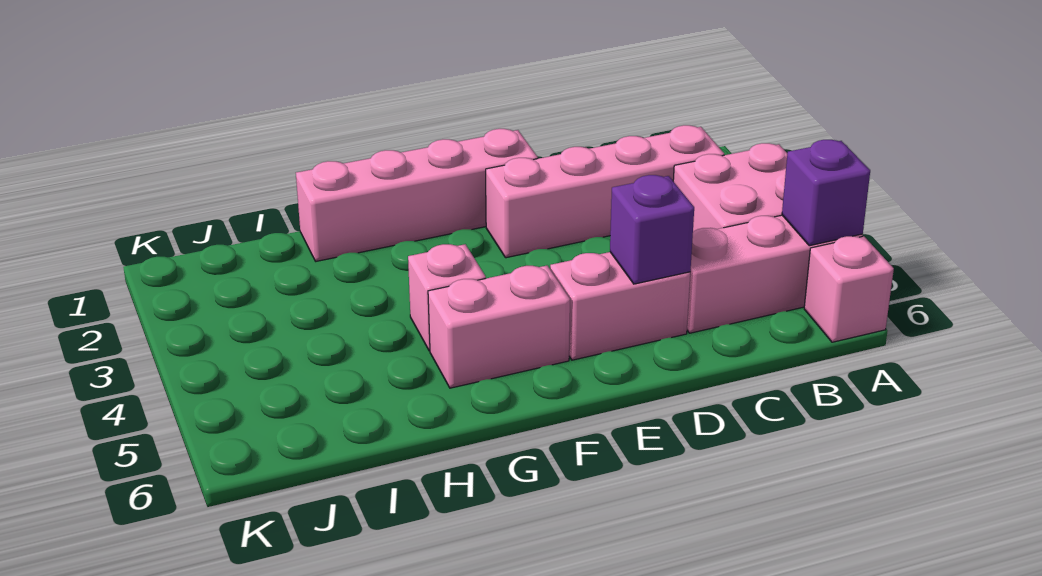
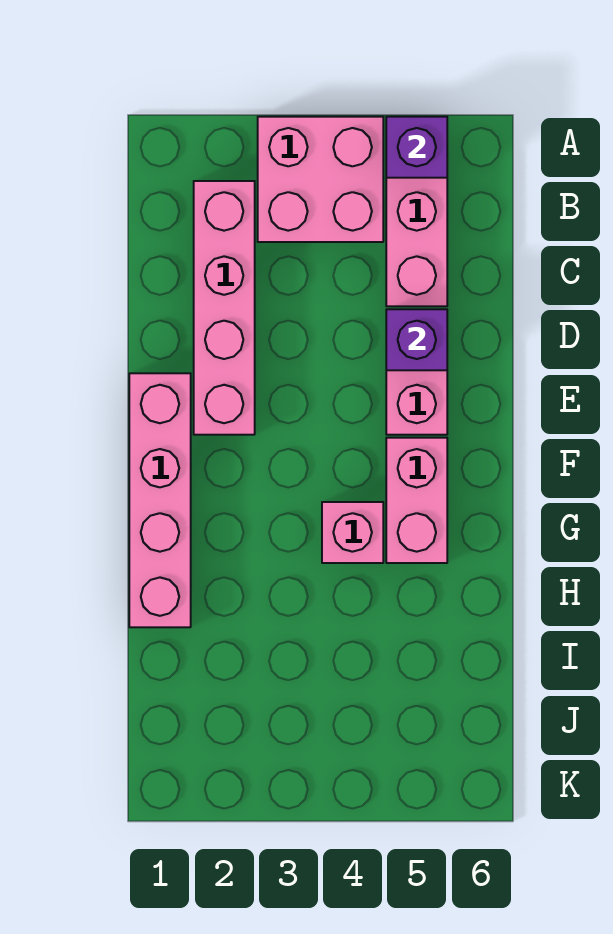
pink brick A6 level 1 -> none

